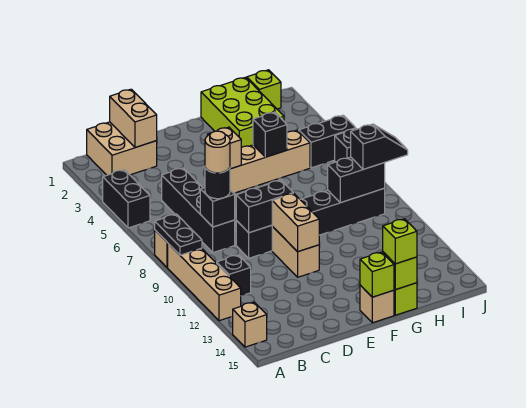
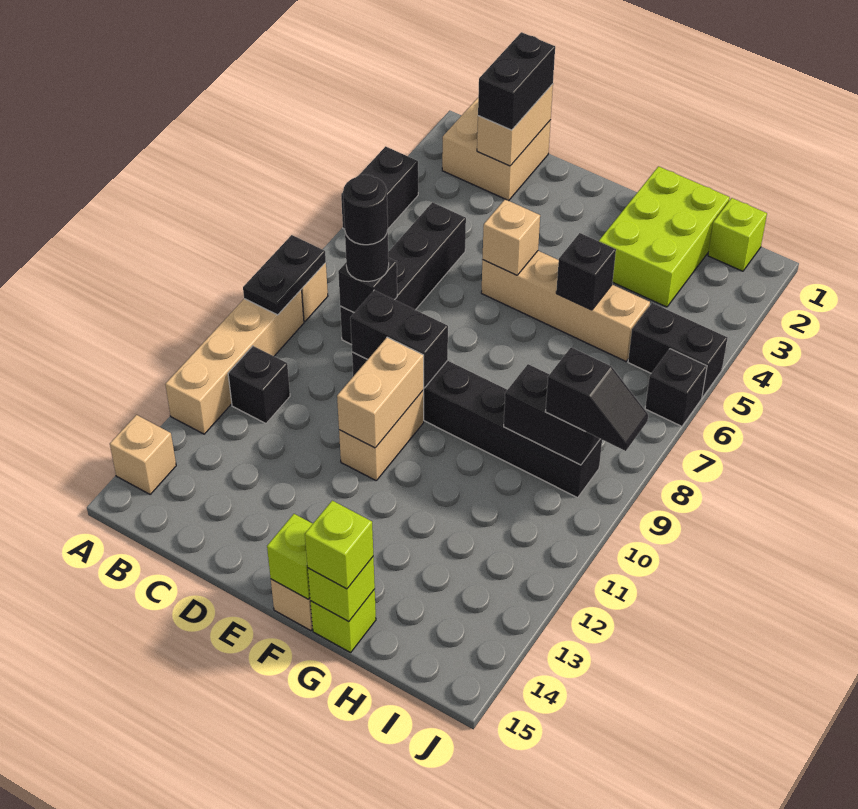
none -> black brick C1:C2 level 3
tan round brick C8 level 4 -> black round brick C8 level 4

